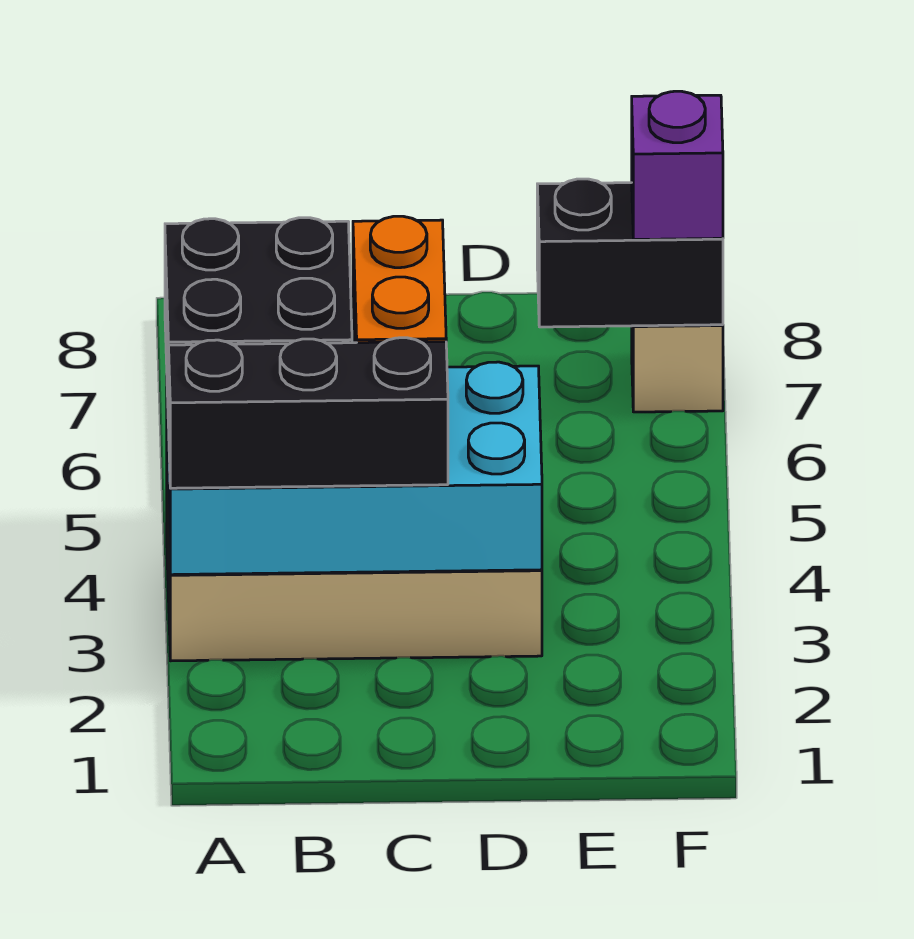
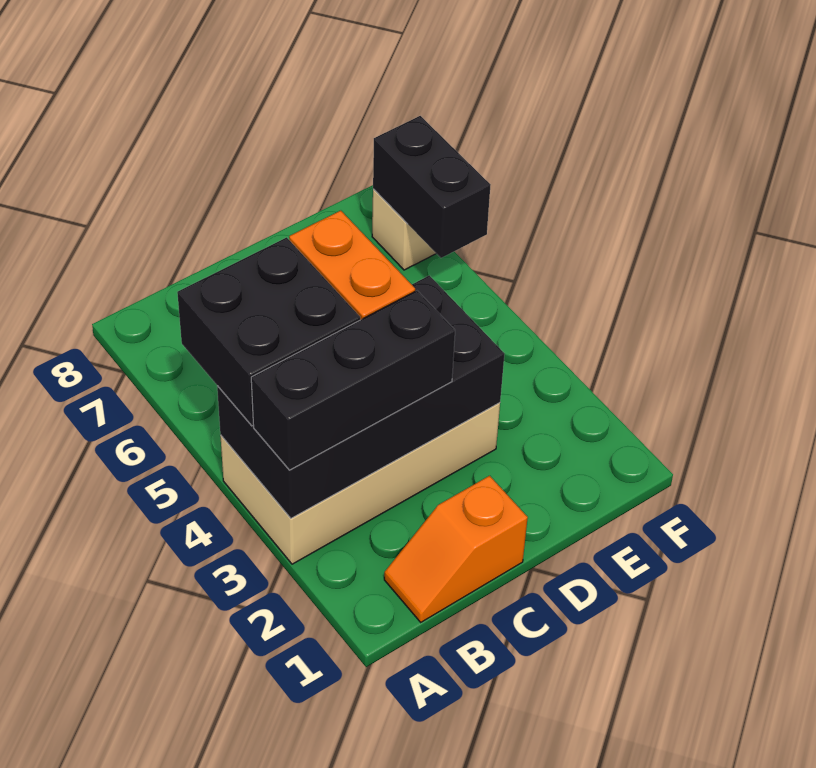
cyan brick A3:D4 level 2 -> black brick A3:D4 level 2
none -> orange slope B1:C1 level 1 top C
black brick E7:F7 level 2 -> black brick F6:F7 level 2
purple brick F7 level 3 -> none

